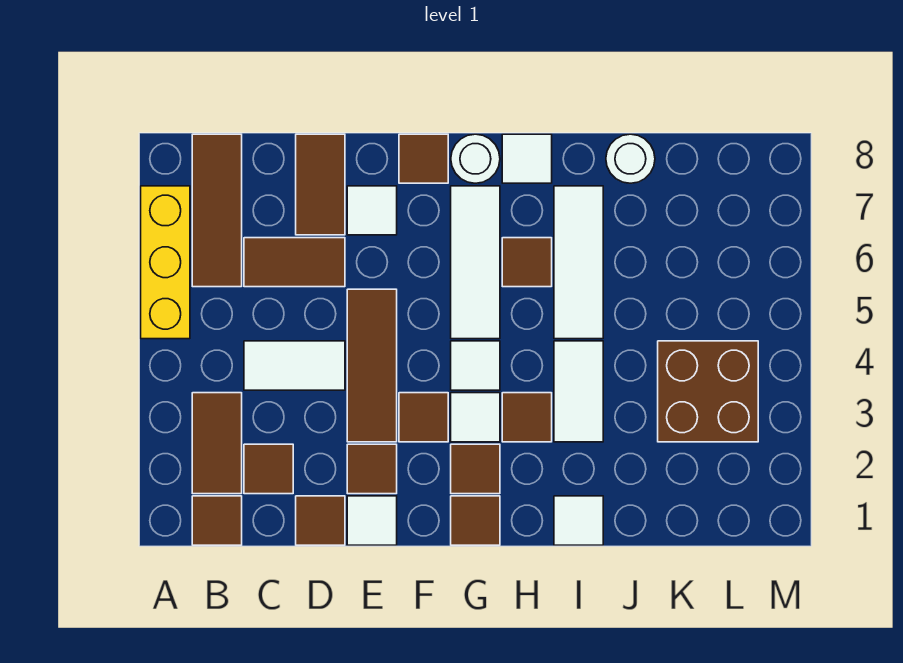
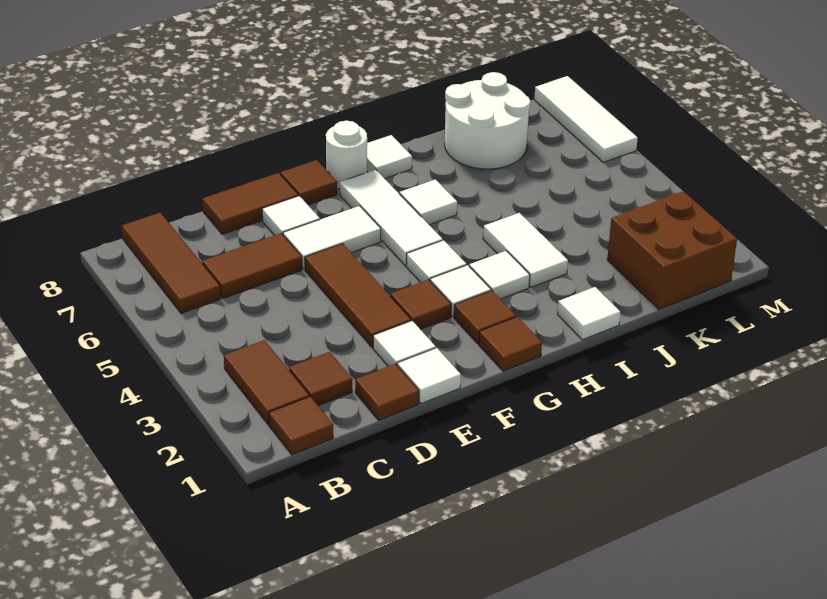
yellow brick A5:A7 level 1 -> none
white tile C4:D4 level 1 -> white tile E6:F6 level 1
brown tile D7:D8 level 1 -> brown tile D8:E8 level 1
brown tile E2 level 1 -> white tile E2 level 1
brown tile H3 level 1 -> white tile H3 level 1
brown tile H6 level 1 -> white tile H6 level 1
white tile I5:I7 level 1 -> white tile M6:M8 level 1
white round brick J8 level 1 -> white round brick J7:K8 level 1
brown brick K3:L4 level 1 -> brown brick K1:L2 level 1

